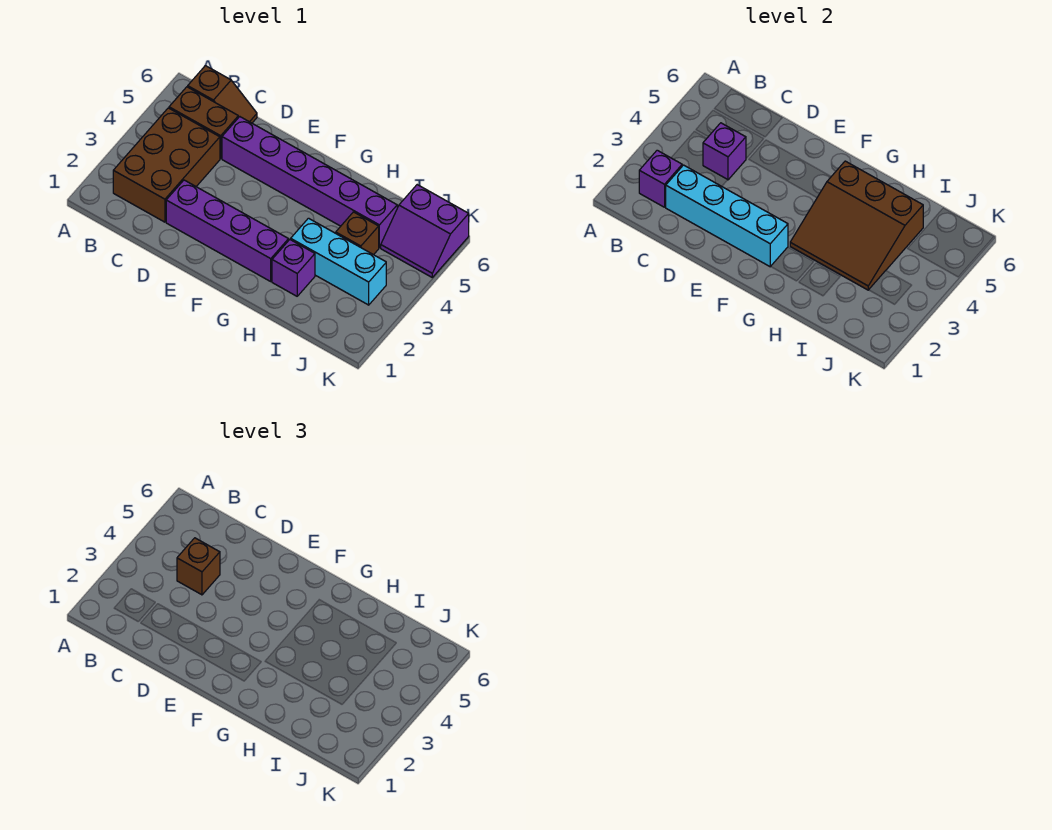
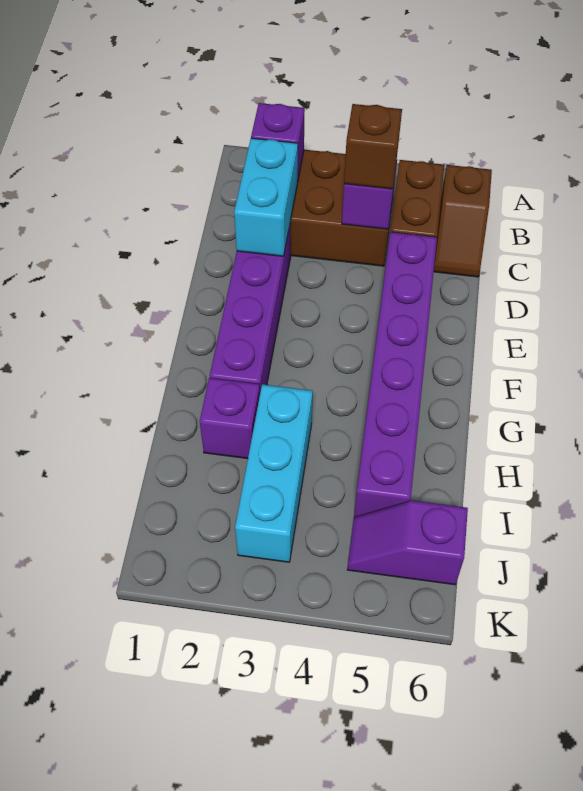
cyan brick C2:F2 level 2 -> cyan brick C2:D2 level 2
brown slope G3:I5 level 2 top 5 -> none
brown brick I4 level 1 -> none
purple slope J5:K6 level 1 top 6 -> purple slope J5:J6 level 1 top 6

